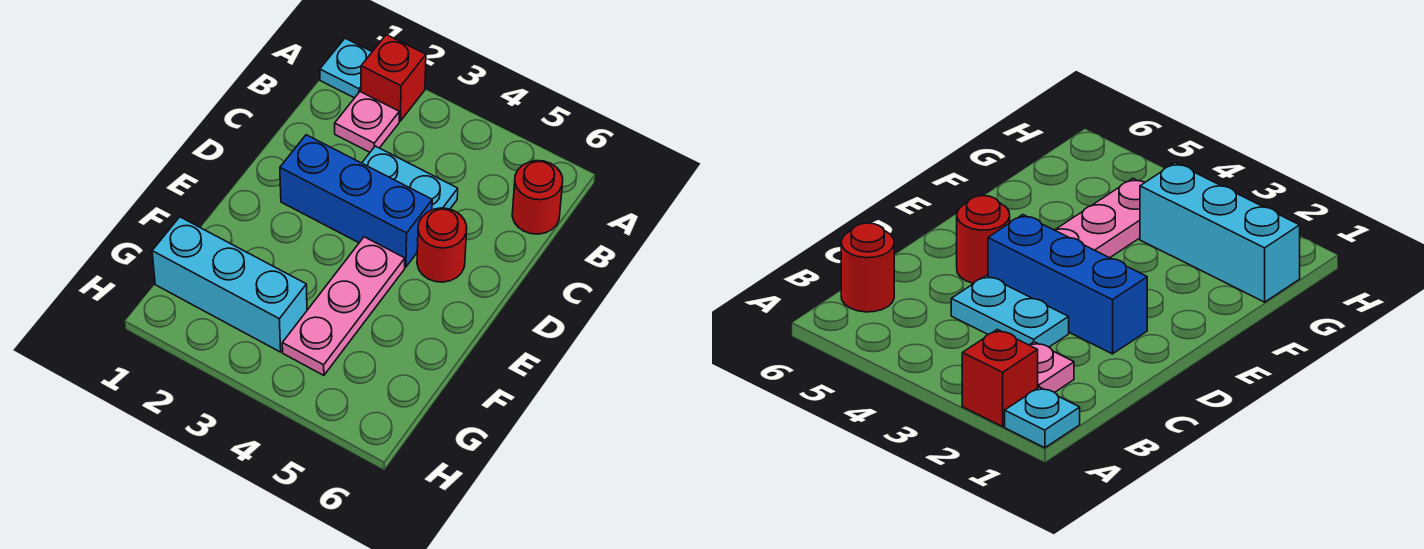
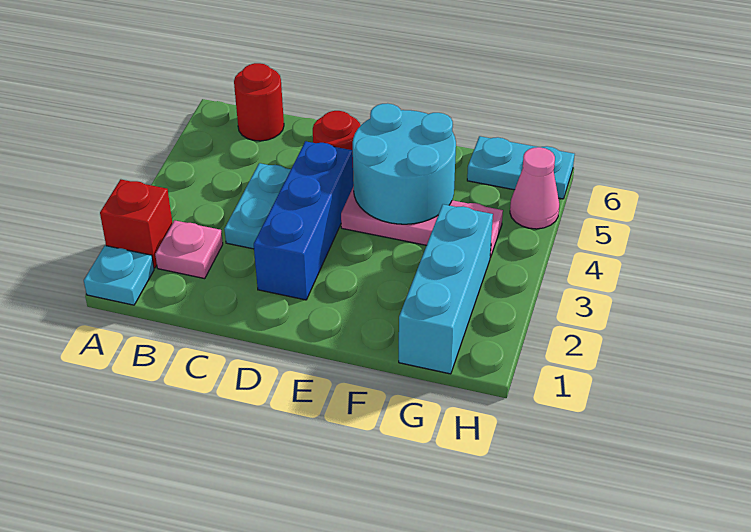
none -> cyan round brick E4:F5 level 2
none -> cyan plate G6:H6 level 1
none -> pink cone H5 level 1

